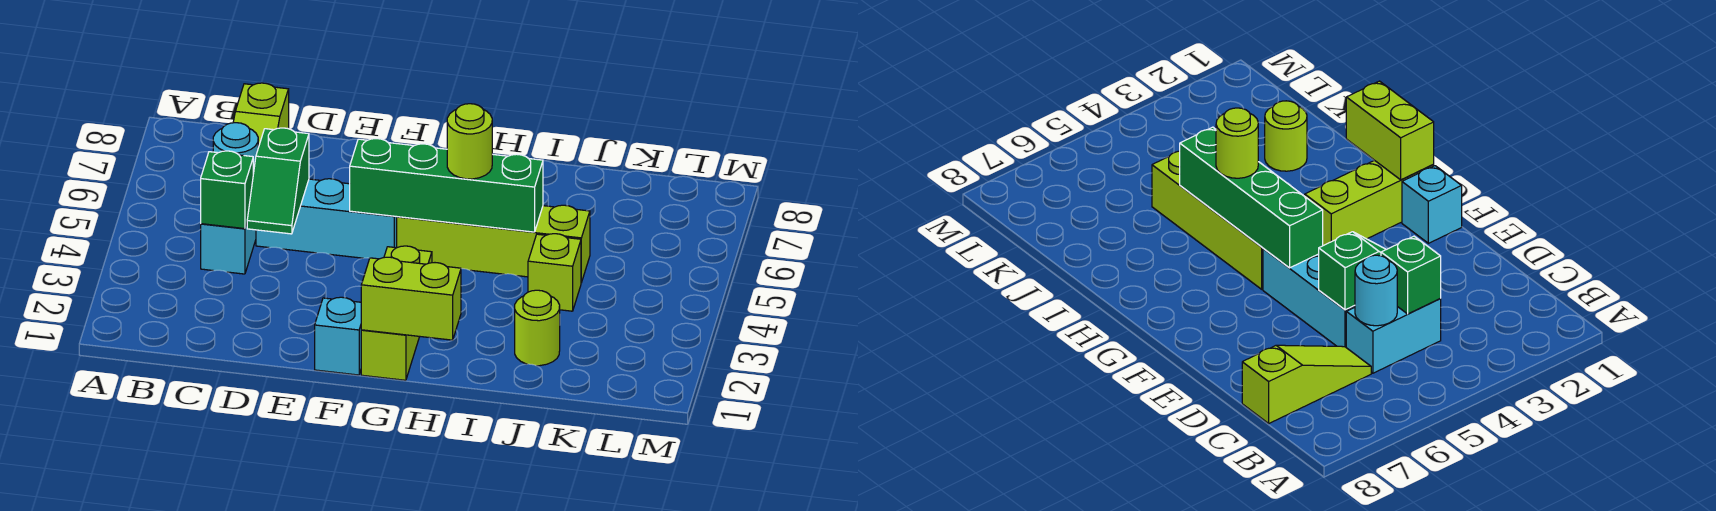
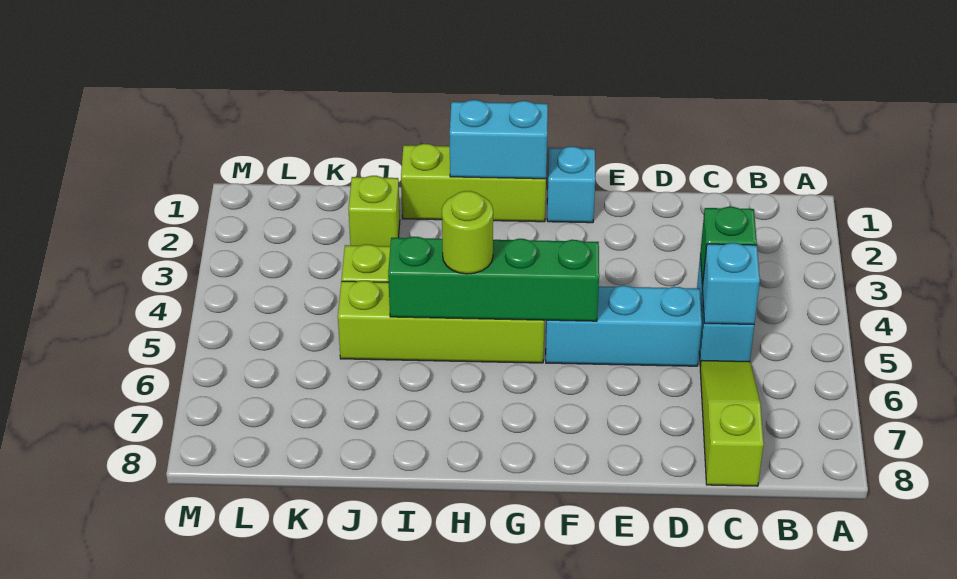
cyan round brick C5 level 2 -> cyan brick C5 level 2
green slope D4:D5 level 2 top 5 -> none
lime brick G1:G3 level 1 -> lime brick G1:I1 level 1
lime brick G1:H1 level 2 -> cyan brick G1:H1 level 2
lime round brick J2 level 1 -> lime brick J2 level 1

